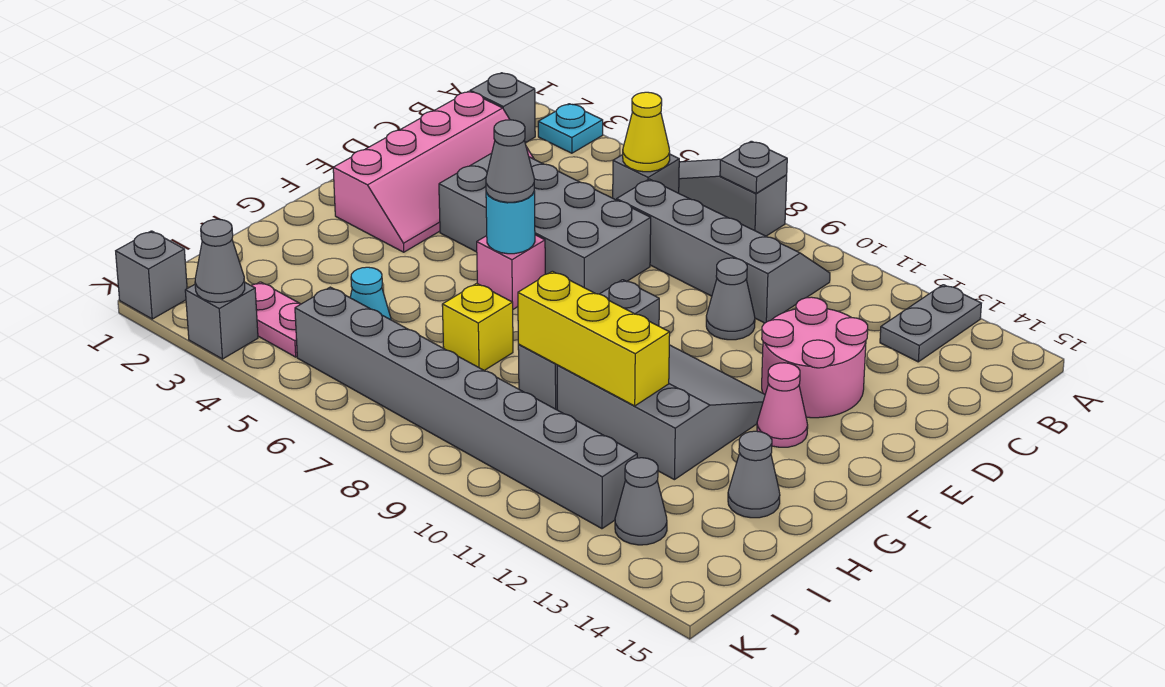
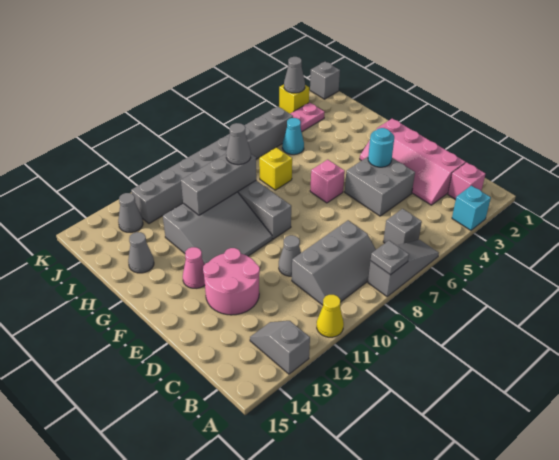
cyan plate A3 level 1 -> cyan brick A3 level 1
grey plate A13:B13 level 1 -> grey slope A13:B13 level 1 top A
grey brick B2 level 1 -> pink brick B2 level 1
yellow cone B6 level 2 -> yellow cone A11 level 1
grey slope B7:C10 level 1 top C -> grey slope B8:C10 level 1 top C
grey brick D4:E7 level 1 -> grey brick D4:E5 level 1
cyan round brick F6 level 2 -> cyan round brick E4 level 2
grey cone F6 level 3 -> grey cone H9 level 3
yellow brick H9:H11 level 2 -> grey brick H9:H11 level 2
grey brick K3 level 1 -> yellow brick K3 level 1

